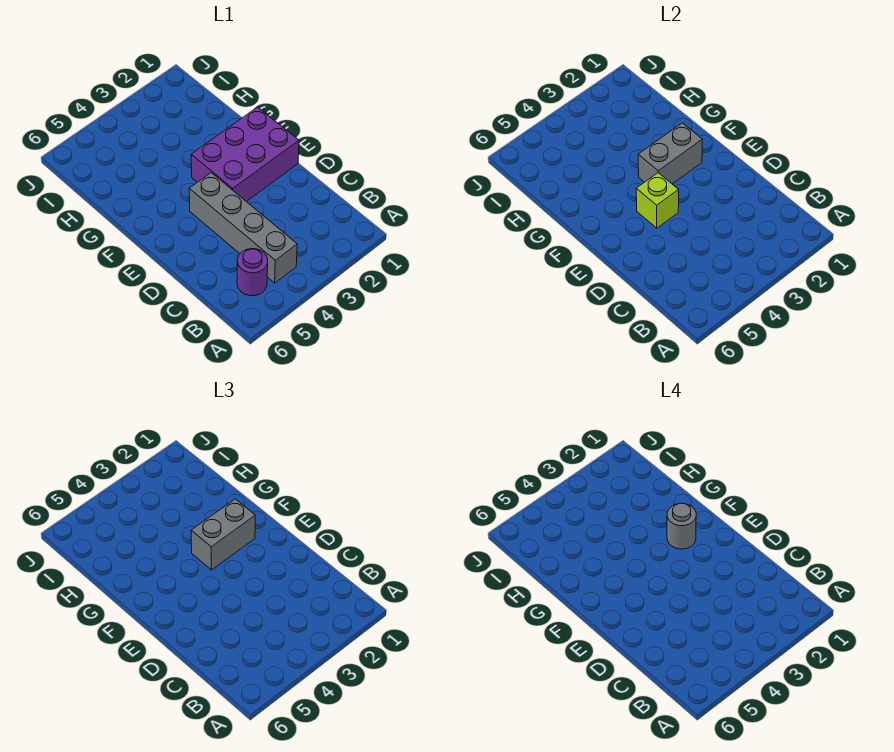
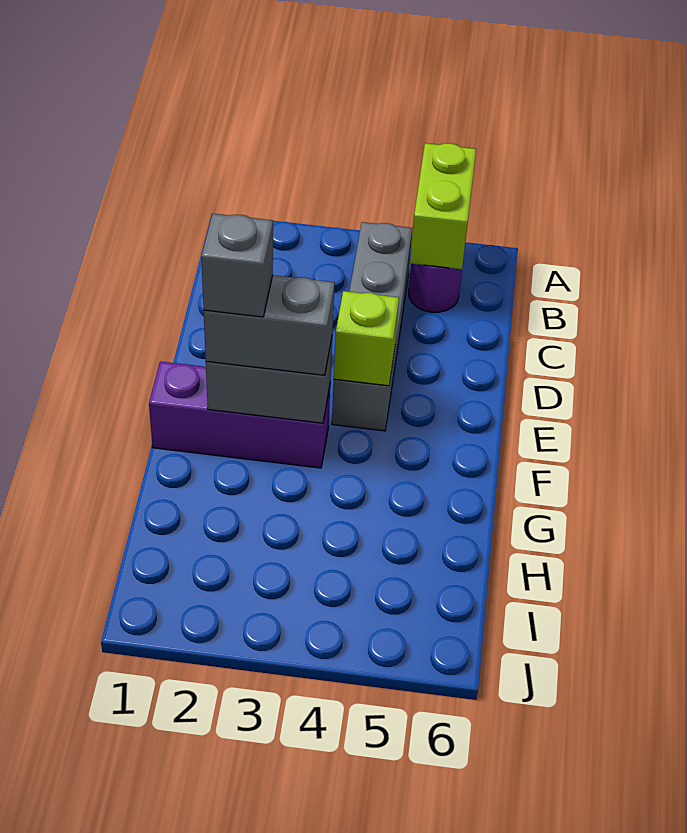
none -> lime brick A5:B5 level 2
purple brick E1:F3 level 1 -> purple brick F1:F3 level 1
grey round brick F2 level 4 -> grey brick F2 level 4

